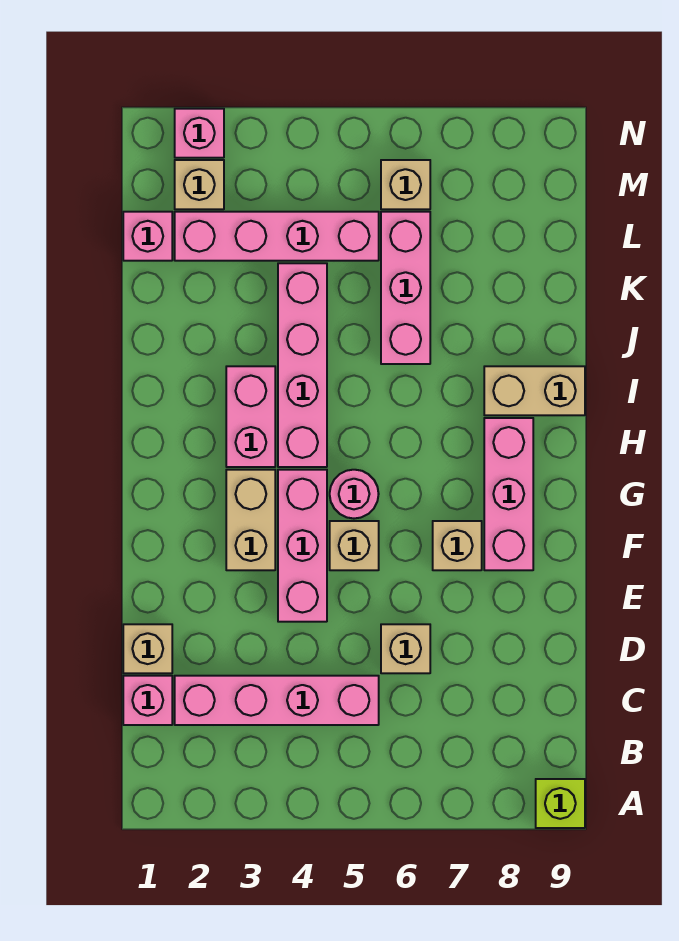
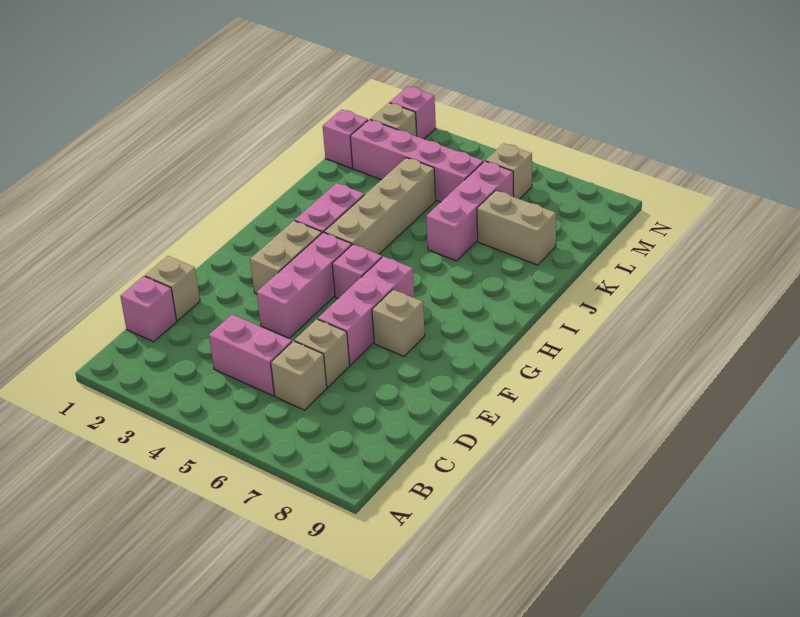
lime brick A9 level 1 -> none
pink brick C2:C5 level 1 -> pink brick C4:C5 level 1
tan brick F5 level 1 -> tan brick C6 level 1
pink brick F8:H8 level 1 -> pink brick E6:G6 level 1
pink round brick G5 level 1 -> pink brick G5 level 1
pink brick H4:K4 level 1 -> tan brick H4:K4 level 1
tan brick I8:I9 level 1 -> tan brick K7:K8 level 1

